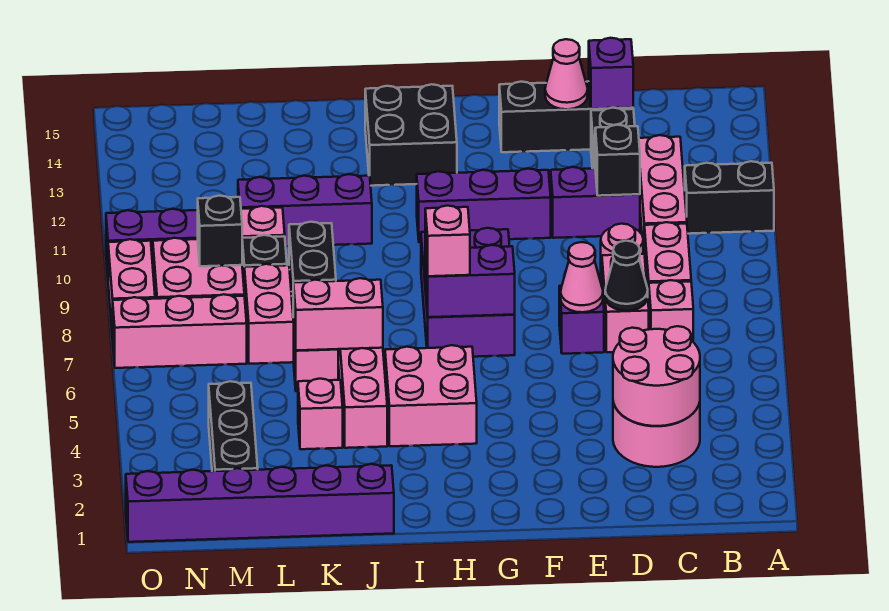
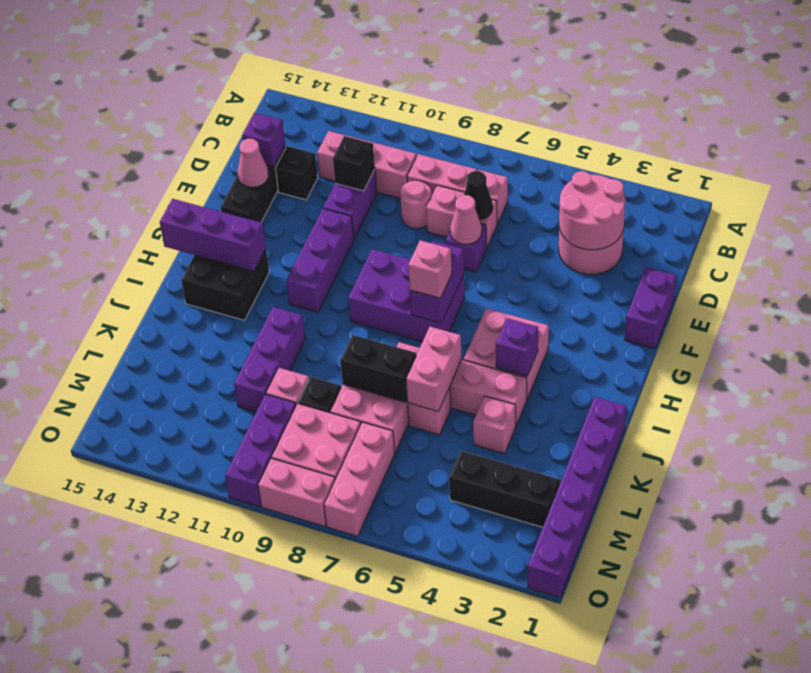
black brick A11:B11 level 1 -> none
none -> purple brick E1:F1 level 1
none -> purple brick H13:H15 level 2
none -> purple brick I4 level 2
black brick M9 level 2 -> none

